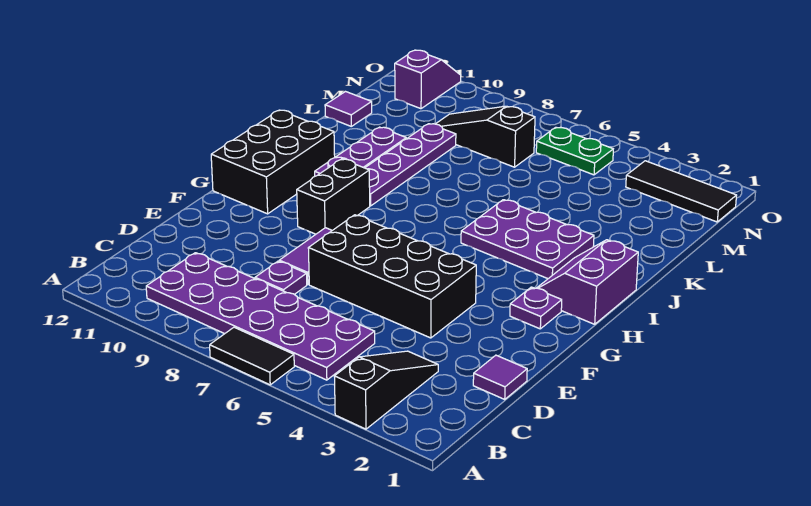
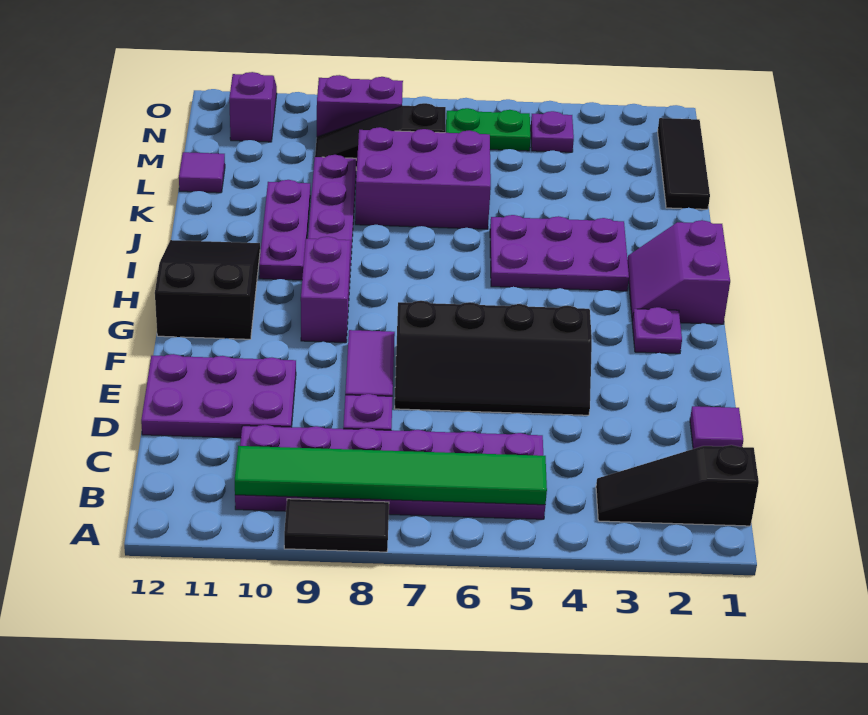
black slope A3:C3 level 1 top A -> black slope B1:B3 level 1 top 1
black tile A6:A7 level 1 -> black tile A8:A9 level 1
none -> green tile B5:B10 level 2
none -> purple plate D10:E12 level 1
black brick E4:F7 level 1 -> black slope E4:F7 level 1 top F
black brick G9:H9 level 1 -> purple brick G9:H9 level 1
black brick G11:I12 level 1 -> black slope G11:I12 level 1 top G
none -> purple brick K6:L8 level 1
black tile N1:N3 level 1 -> black tile L1:N1 level 1
none -> purple plate N4 level 1
none -> purple brick N8:N9 level 1

